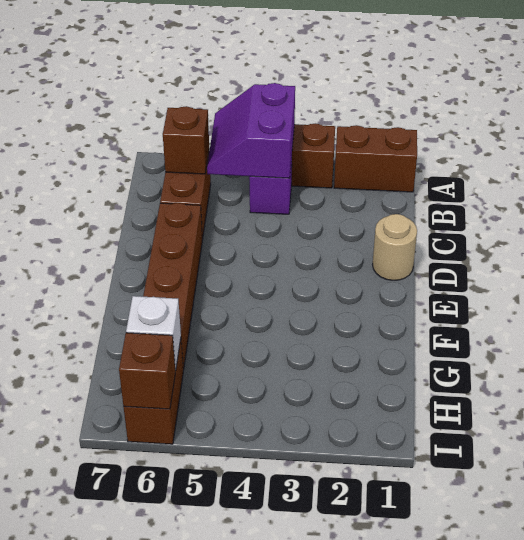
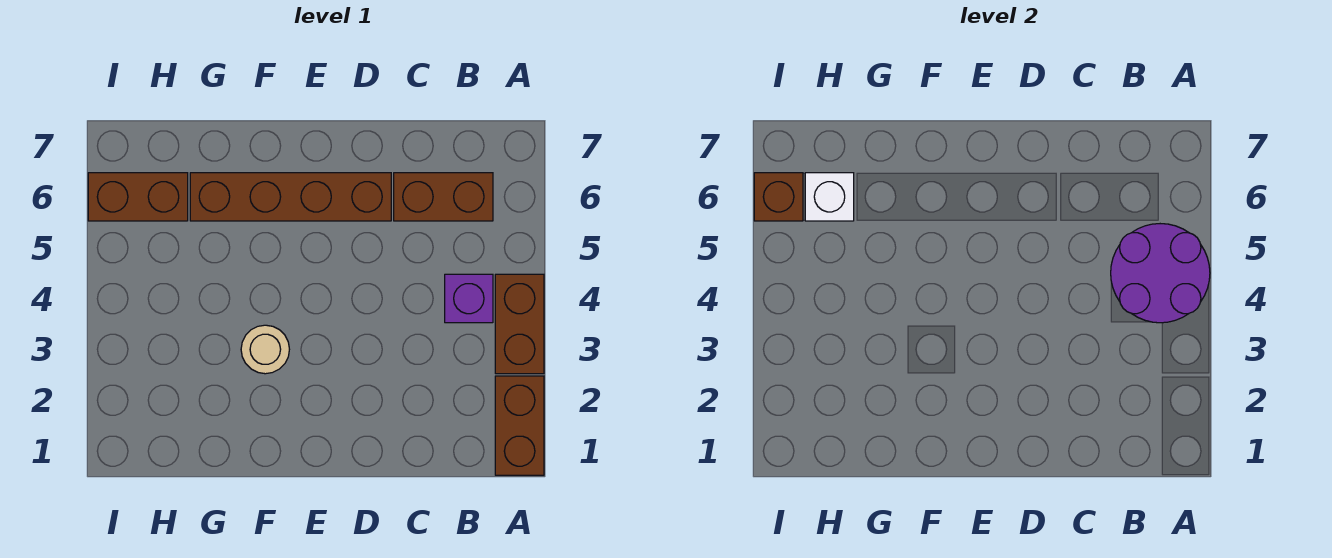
purple slope A4:B5 level 2 top 4 -> purple round brick A4:B5 level 2
brown brick B6 level 2 -> none
tan round brick D1 level 1 -> tan round brick F3 level 1

